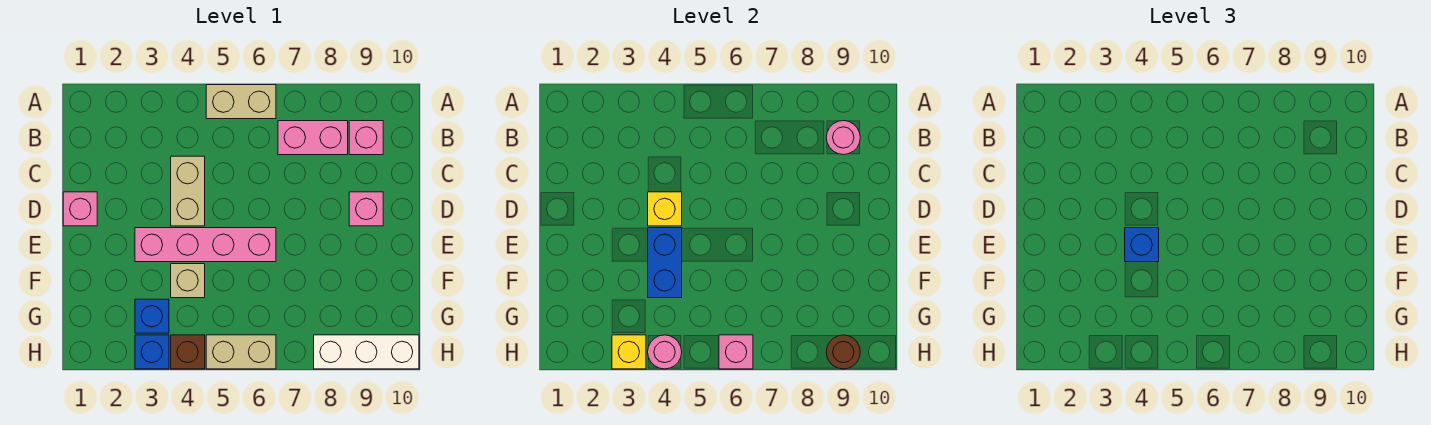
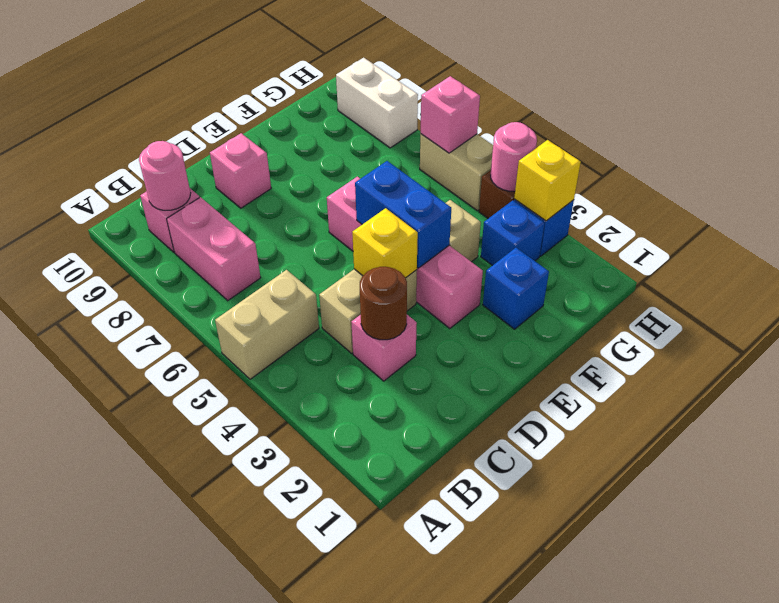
tan brick A5:A6 level 1 -> tan brick A5:B5 level 1
pink brick D1 level 1 -> pink brick C3 level 1
blue brick E4:F4 level 2 -> blue brick E4:E5 level 2
blue brick E4 level 3 -> blue brick F2 level 1
white brick H8:H10 level 1 -> white brick H8:H9 level 1
brown round brick H9 level 2 -> brown round brick C3 level 2

